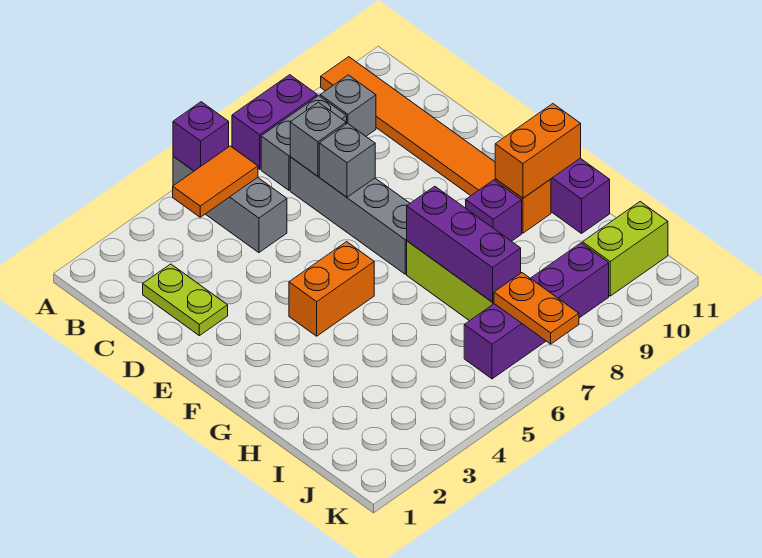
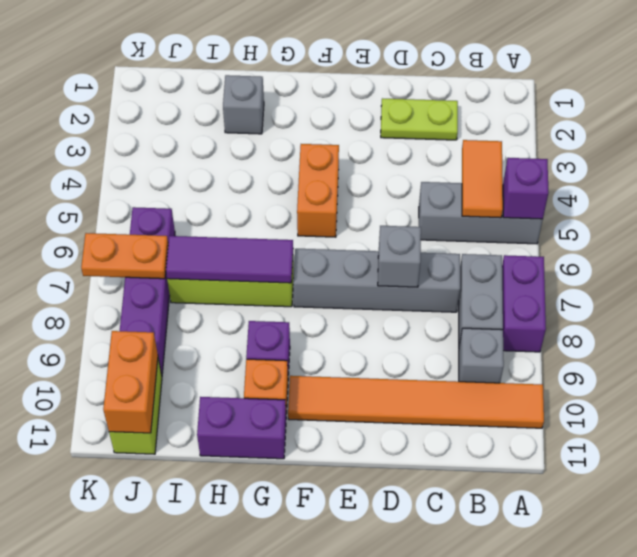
grey brick C7 level 2 -> grey brick H2 level 1
purple brick G7:I7 level 2 -> purple tile G7:I7 level 2
orange brick G10:G11 level 2 -> orange brick J10:J11 level 2

